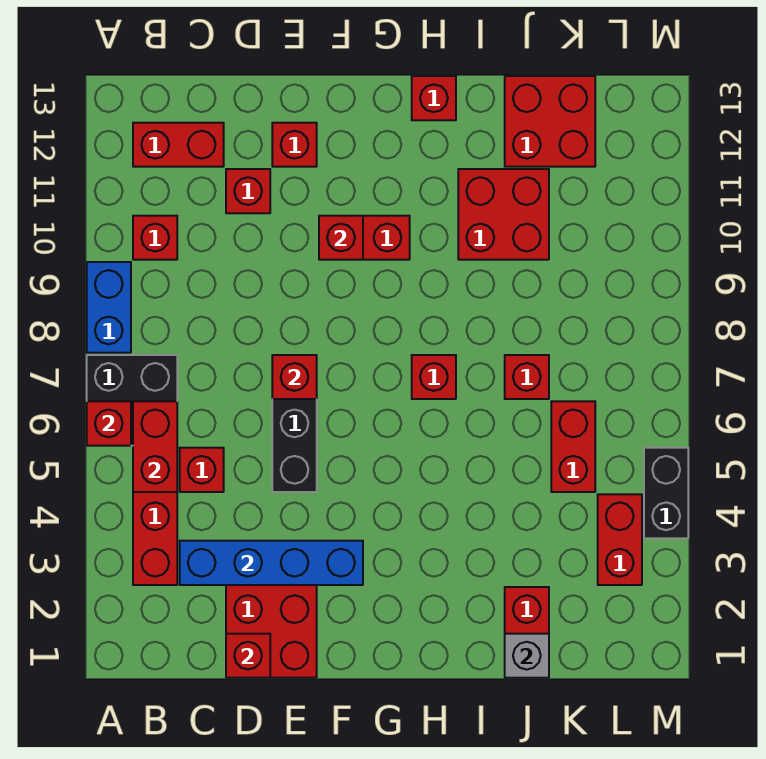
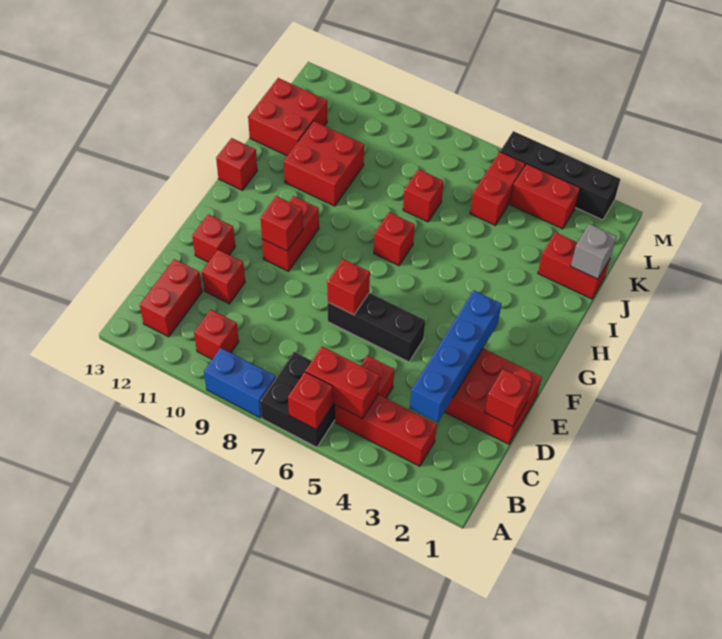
red brick K5:K6 level 1 -> red brick K5:L5 level 1
black brick M4:M5 level 1 -> black brick M2:M5 level 1

